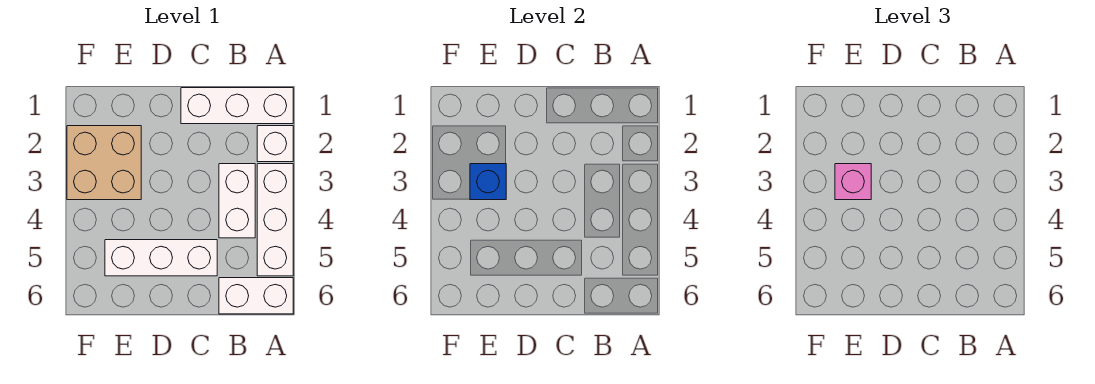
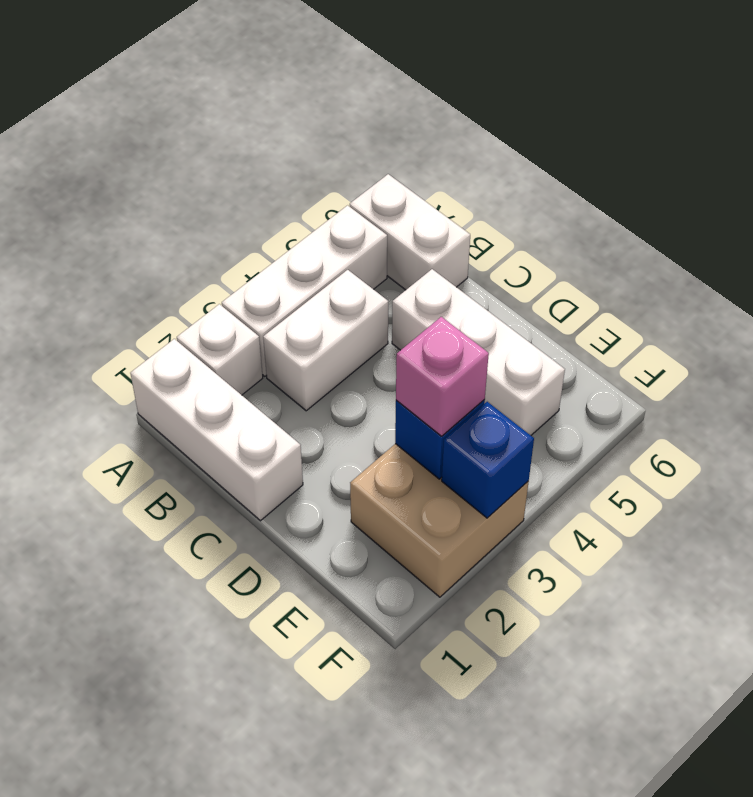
none -> blue brick F3 level 2

